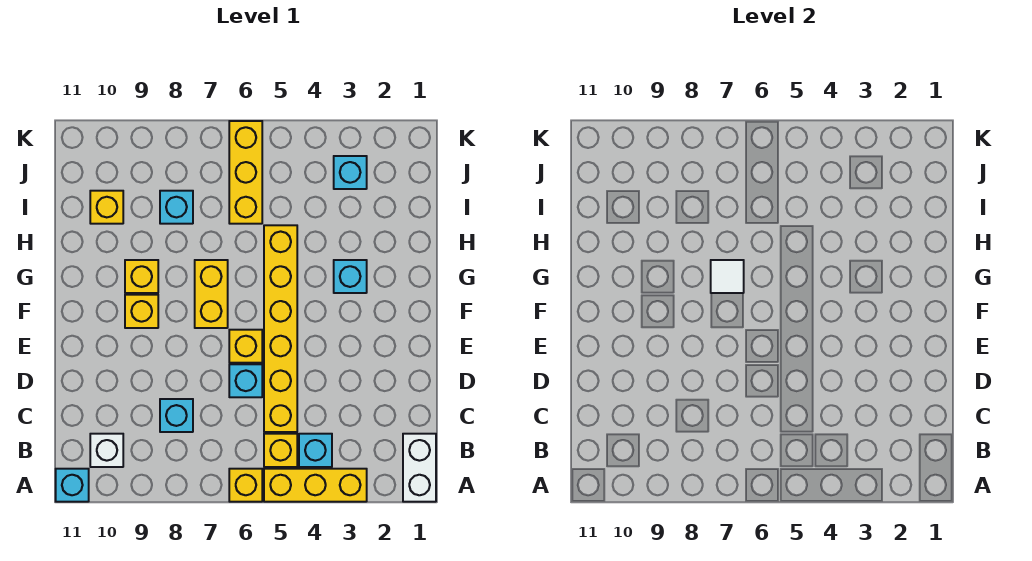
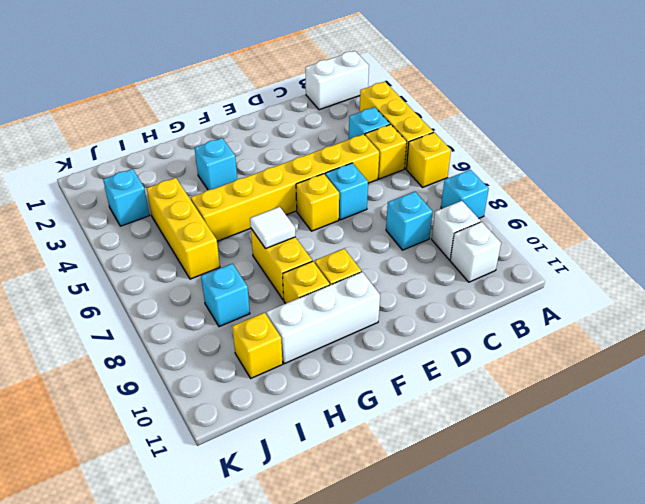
cyan brick A11 level 1 -> cyan brick A8 level 1
none -> white brick B9 level 1
yellow brick F7:G7 level 1 -> yellow brick G7:G8 level 1
none -> white brick F10:H10 level 1
yellow brick I6:K6 level 1 -> yellow brick I4:I6 level 1

